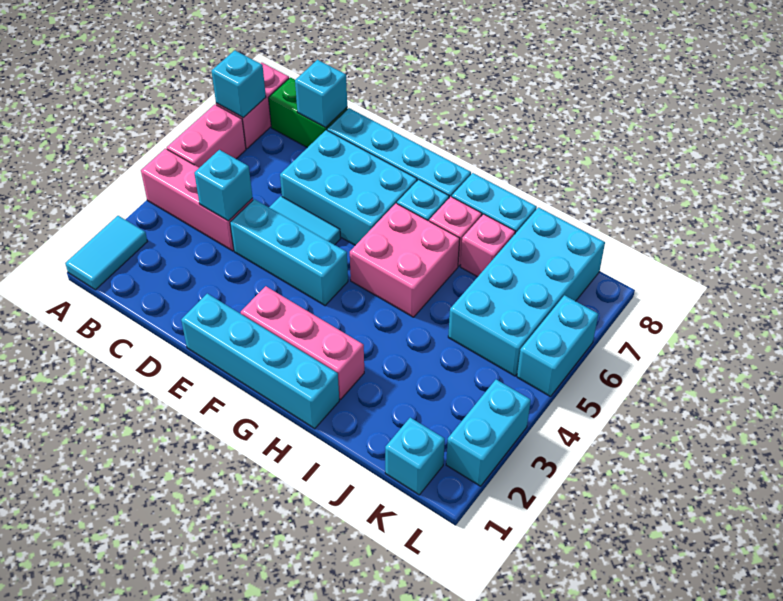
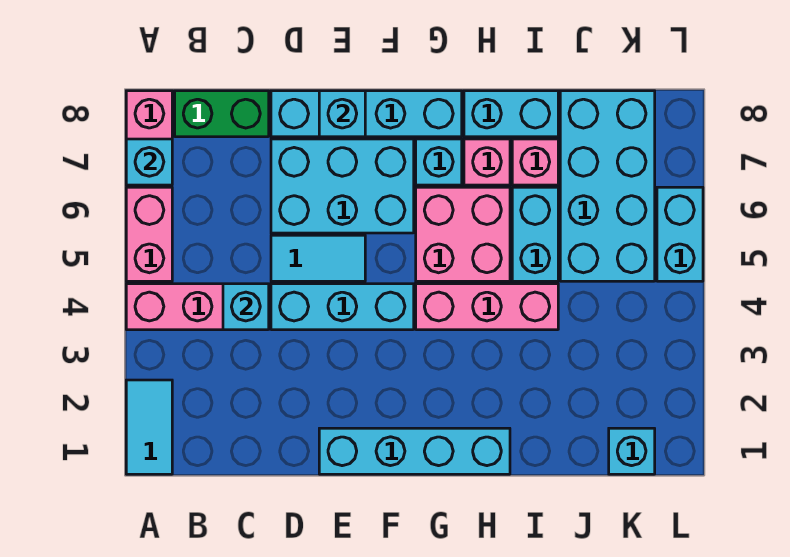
cyan brick C8 level 2 -> cyan brick E8 level 2
pink brick F2:H2 level 1 -> pink brick G4:I4 level 1
cyan brick L2:L3 level 1 -> cyan brick I5:I6 level 1

